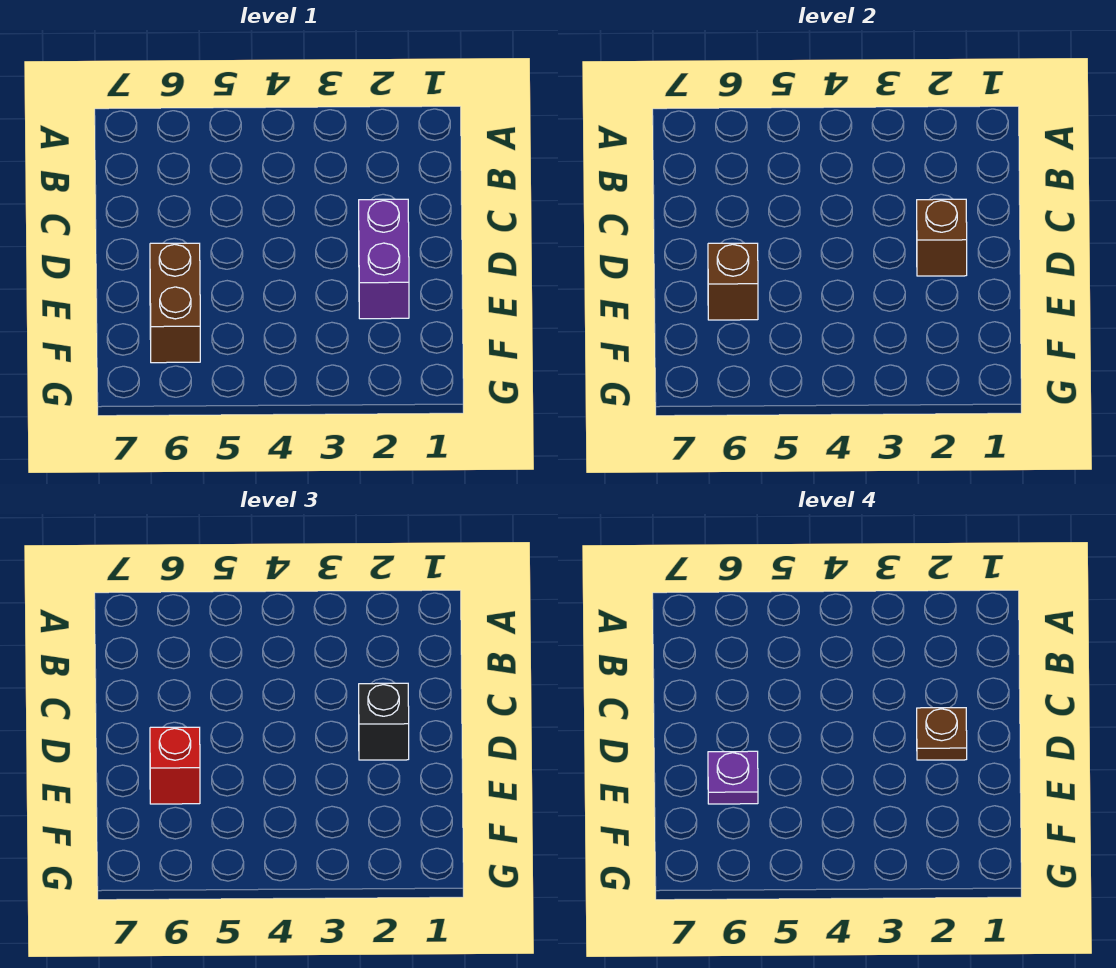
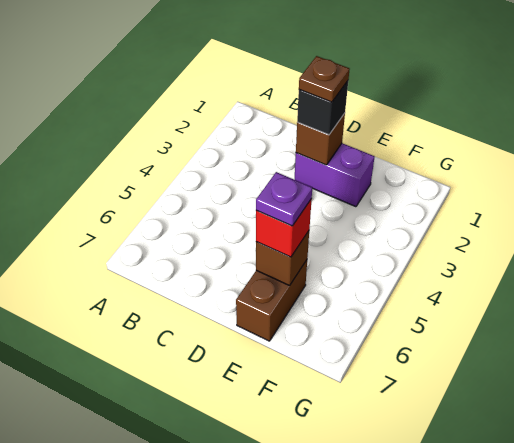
brown brick E6:F6 level 1 -> brown brick E6:E7 level 1

